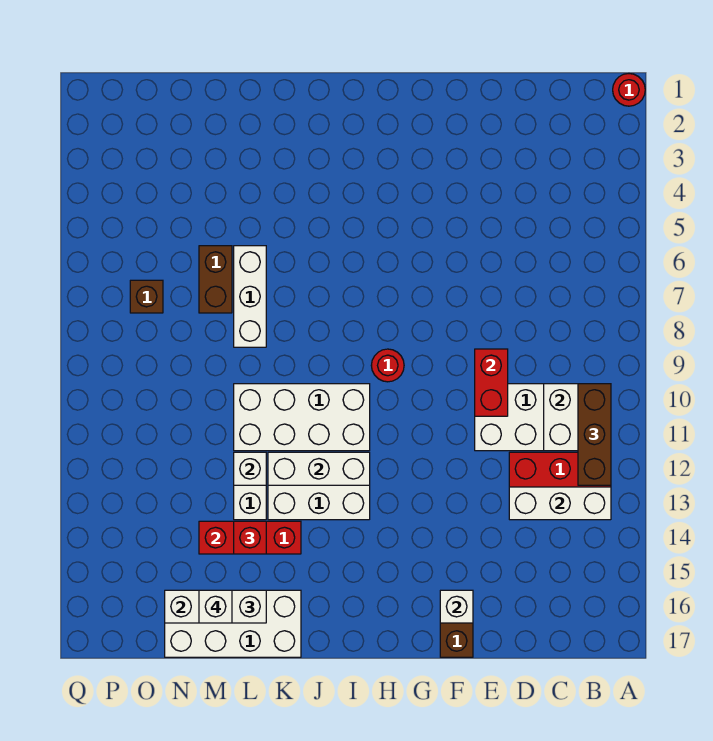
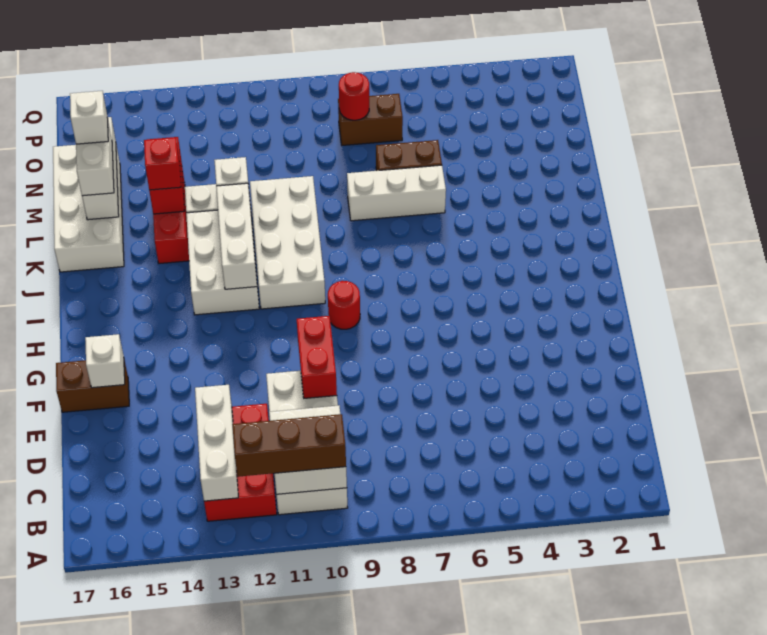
red round brick A1 level 1 -> red round brick O8 level 2
red brick E9:E10 level 2 -> red brick E10:F10 level 2
brown brick O7 level 1 -> brown brick O7:O8 level 1

